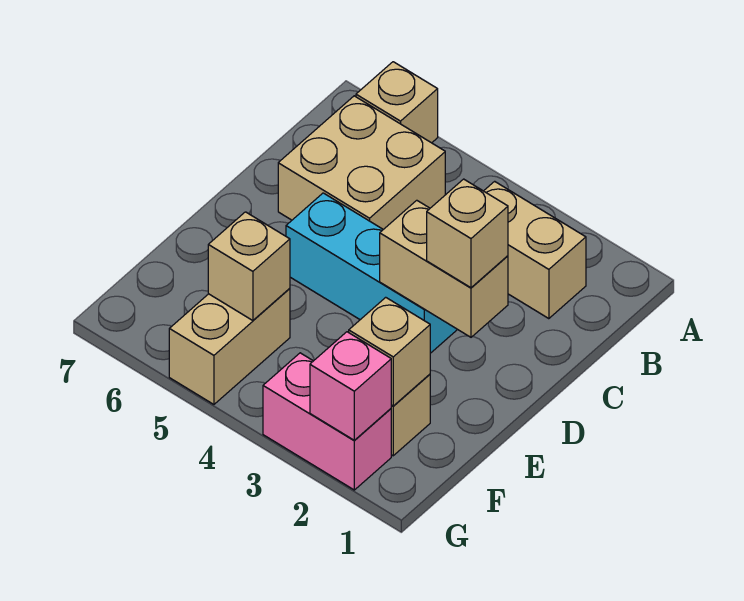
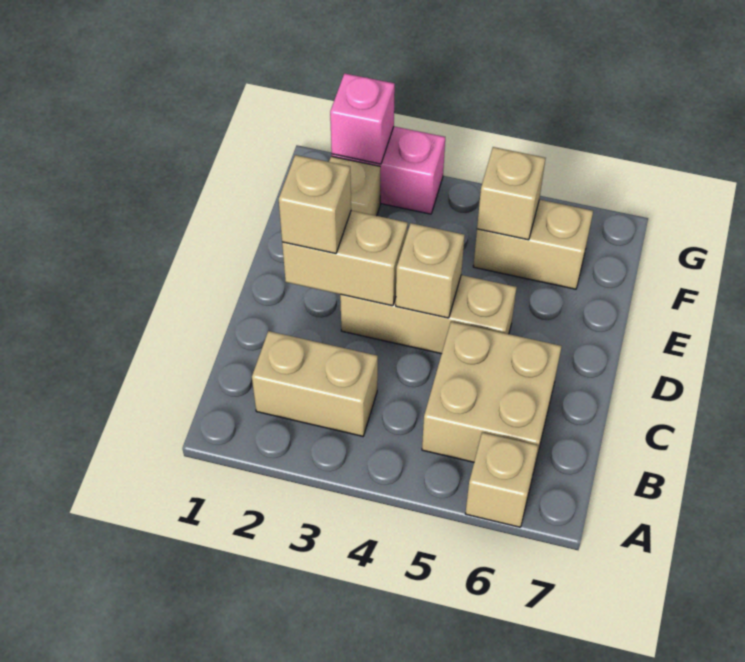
cyan brick D3:D5 level 1 -> tan brick D3:D5 level 1
tan brick F2 level 2 -> tan brick D4 level 2
tan brick F5:G5 level 1 -> tan brick F5:F6 level 1

